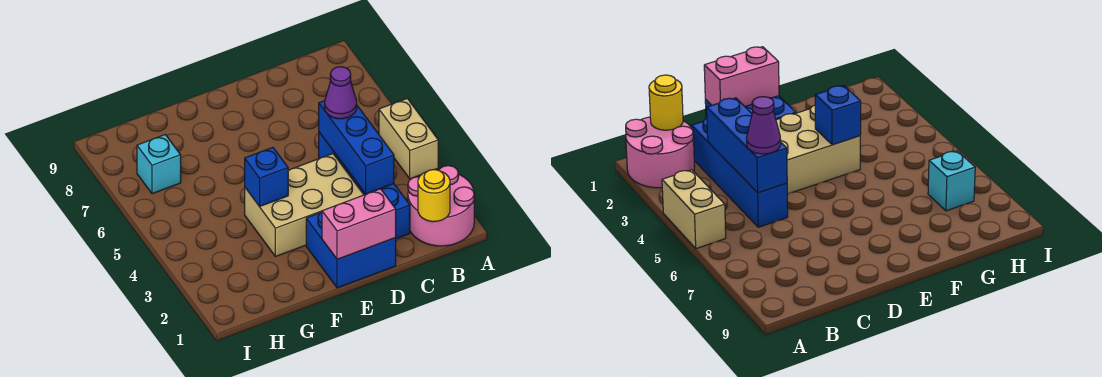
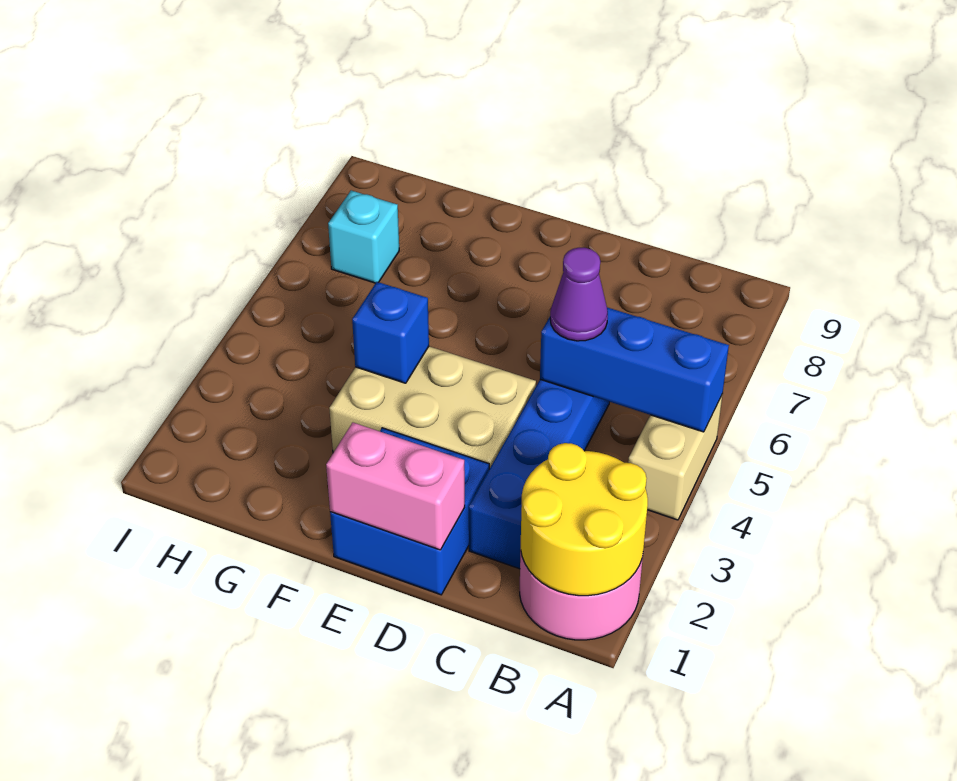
yellow round brick B1 level 2 -> yellow round brick A1:B2 level 2
blue brick C3:C5 level 2 -> blue brick A5:C5 level 2

